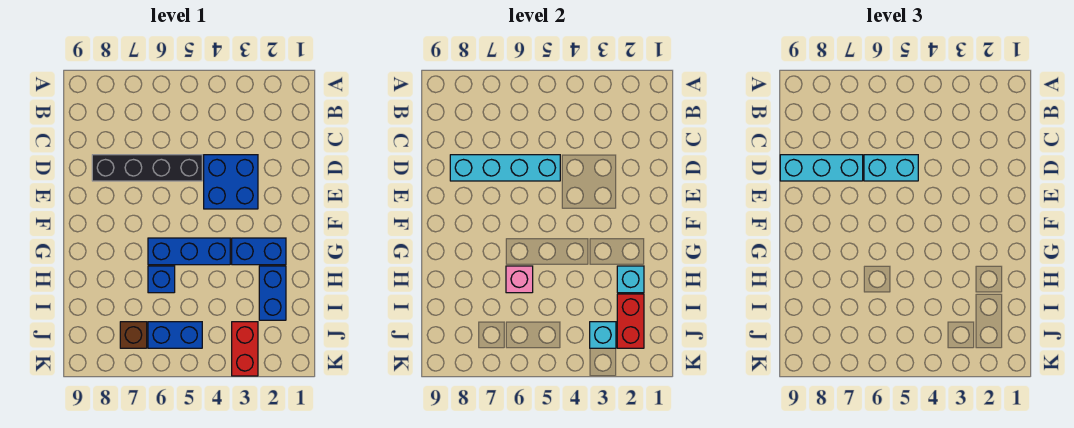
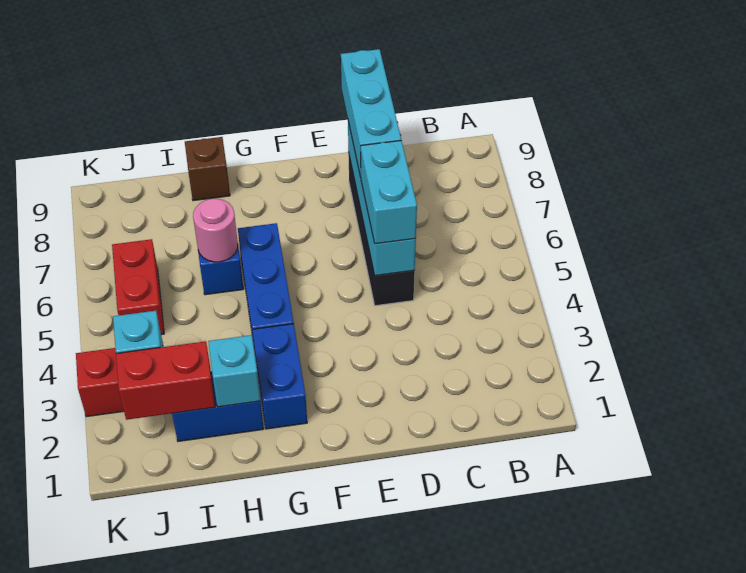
blue brick D3:E4 level 1 -> none
pink brick H6 level 2 -> pink round brick H6 level 2
blue brick J5:J6 level 1 -> red brick J5:J6 level 1
brown brick J7 level 1 -> brown brick H9 level 1

